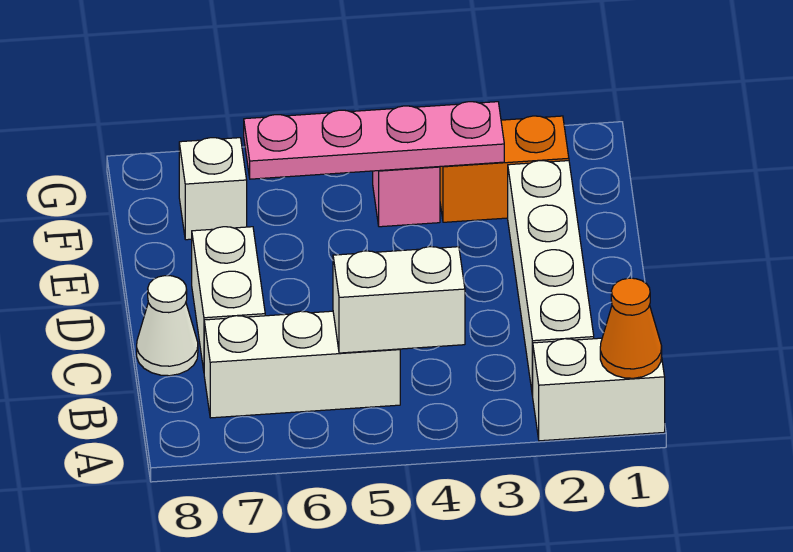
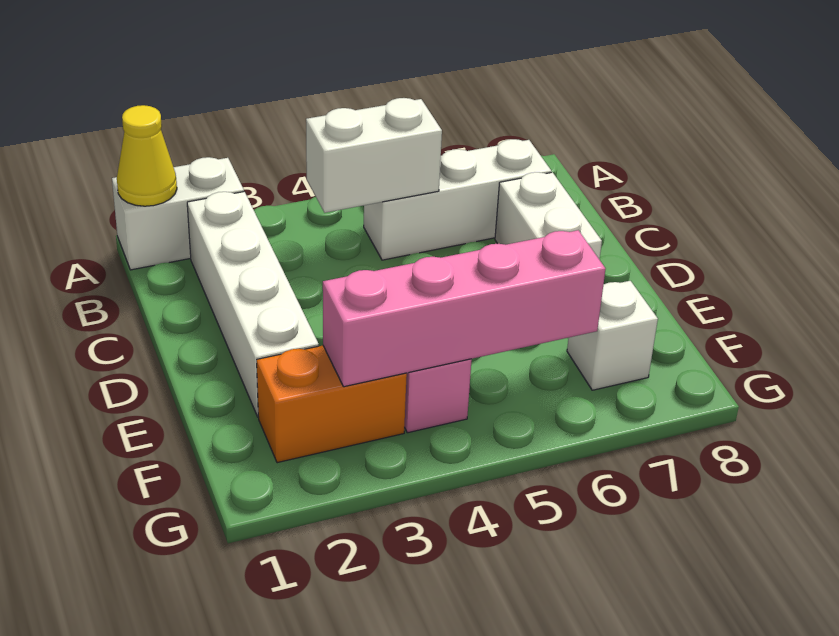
orange cone A1 level 2 -> yellow cone A1 level 2
white cone C8 level 1 -> none
pink plate F3:F6 level 2 -> pink brick F3:F6 level 2

